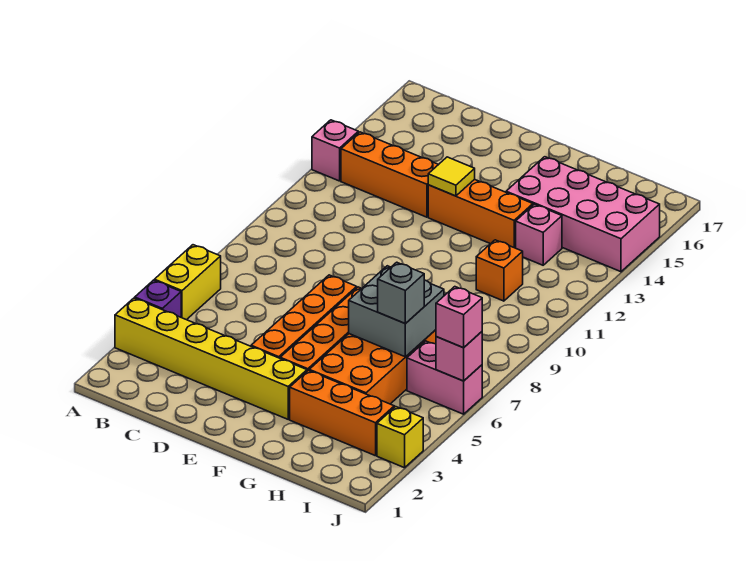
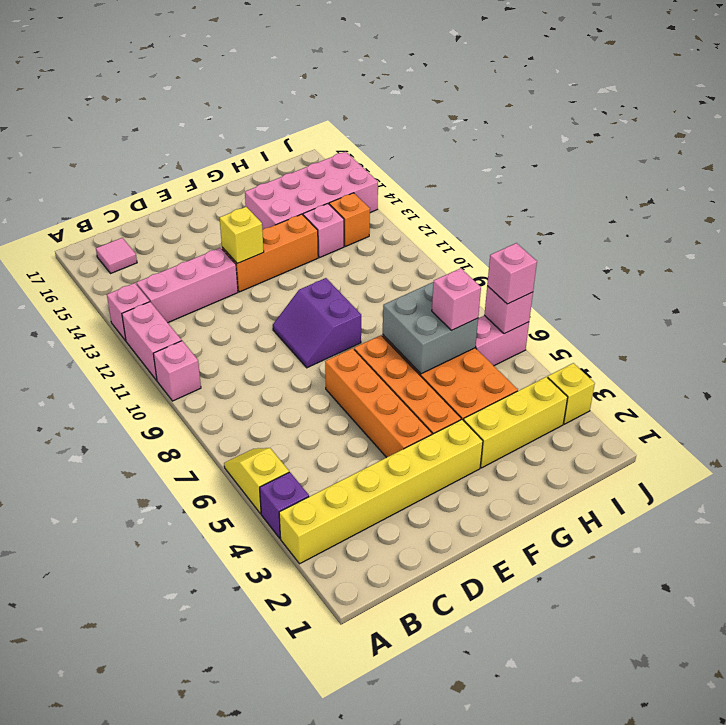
yellow brick A5:A6 level 1 -> yellow slope A5:A6 level 1 top 5
none -> pink brick A10 level 1
none -> pink brick A11:A12 level 1
orange brick B13:D13 level 1 -> pink brick B13:D13 level 1
none -> pink tile B16 level 1
none -> purple slope E9:F10 level 1 top F
yellow tile E13 level 2 -> yellow brick E13 level 2
orange brick G3:I3 level 1 -> yellow brick G3:I3 level 1
grey brick H6 level 3 -> pink brick H6 level 3
orange brick H11 level 1 -> orange brick I13 level 1

